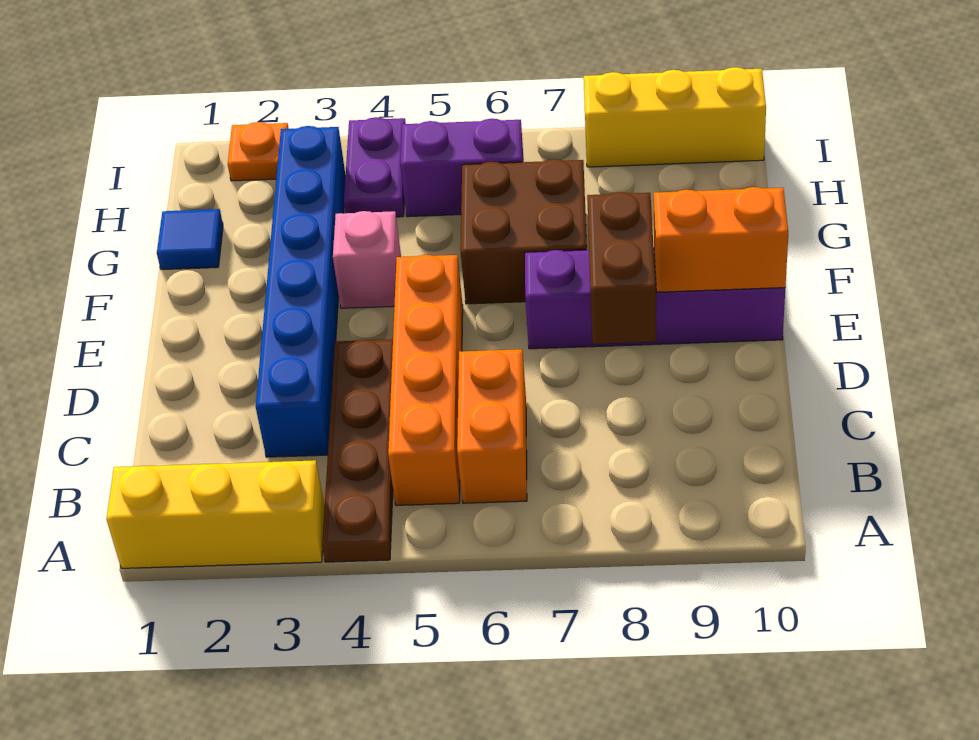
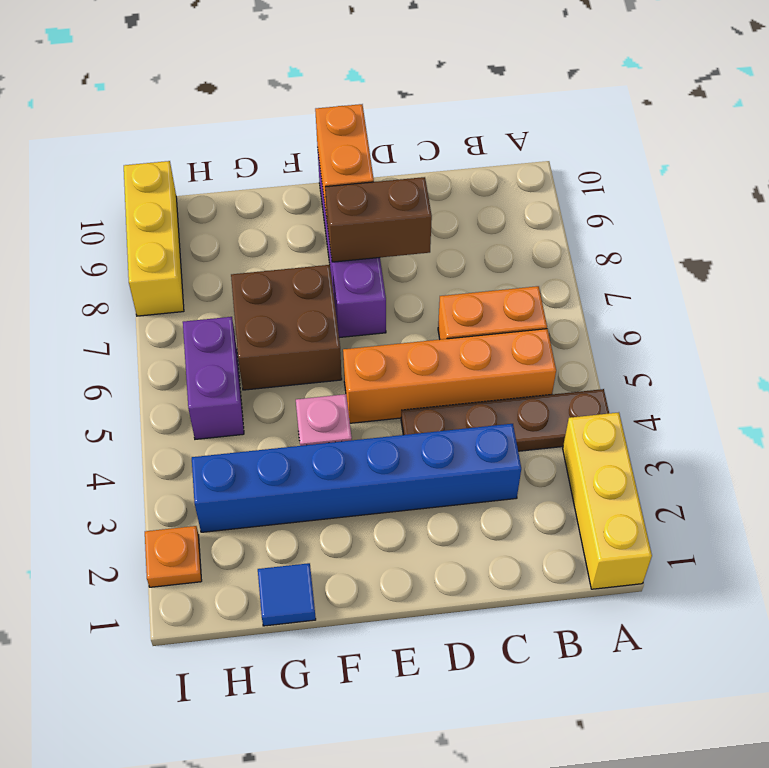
purple plate H4:I4 level 1 -> none

